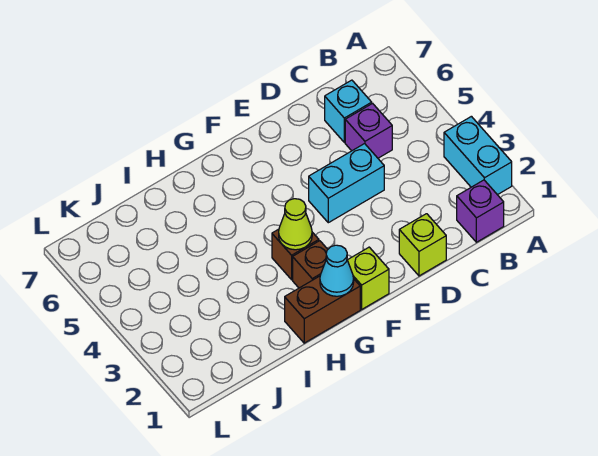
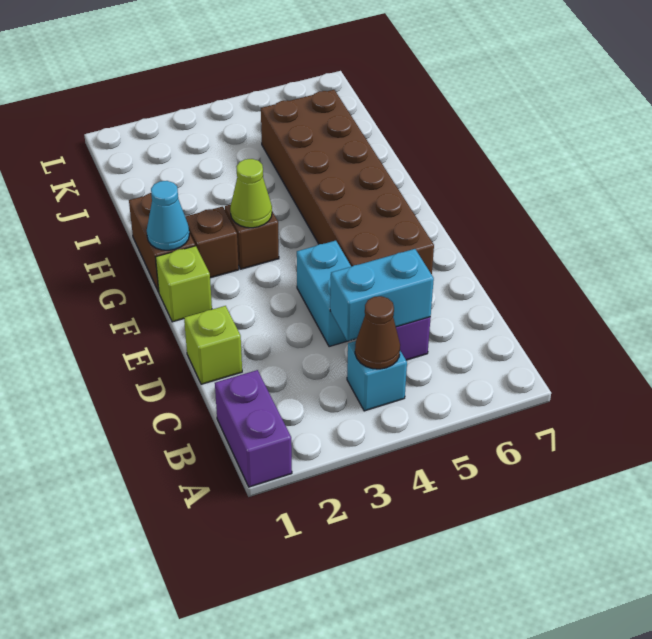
cyan brick A2:A3 level 1 -> cyan brick C4:C5 level 2
purple brick B1 level 1 -> purple brick A1:B1 level 1
none -> brown cone B4 level 2
cyan brick C6 level 1 -> cyan brick B4 level 1
none -> brown brick E5:J6 level 1

